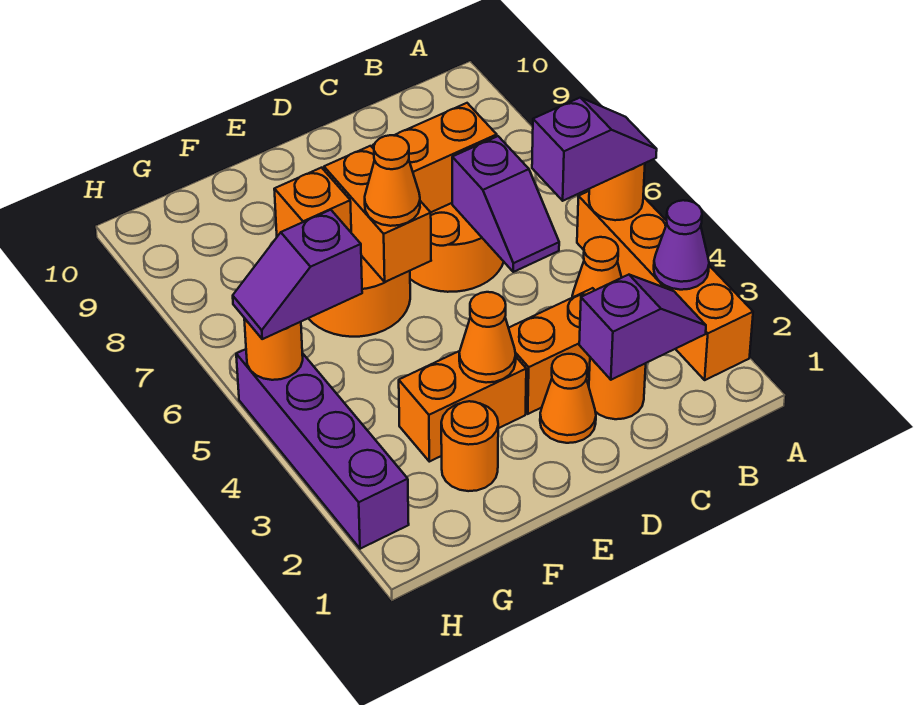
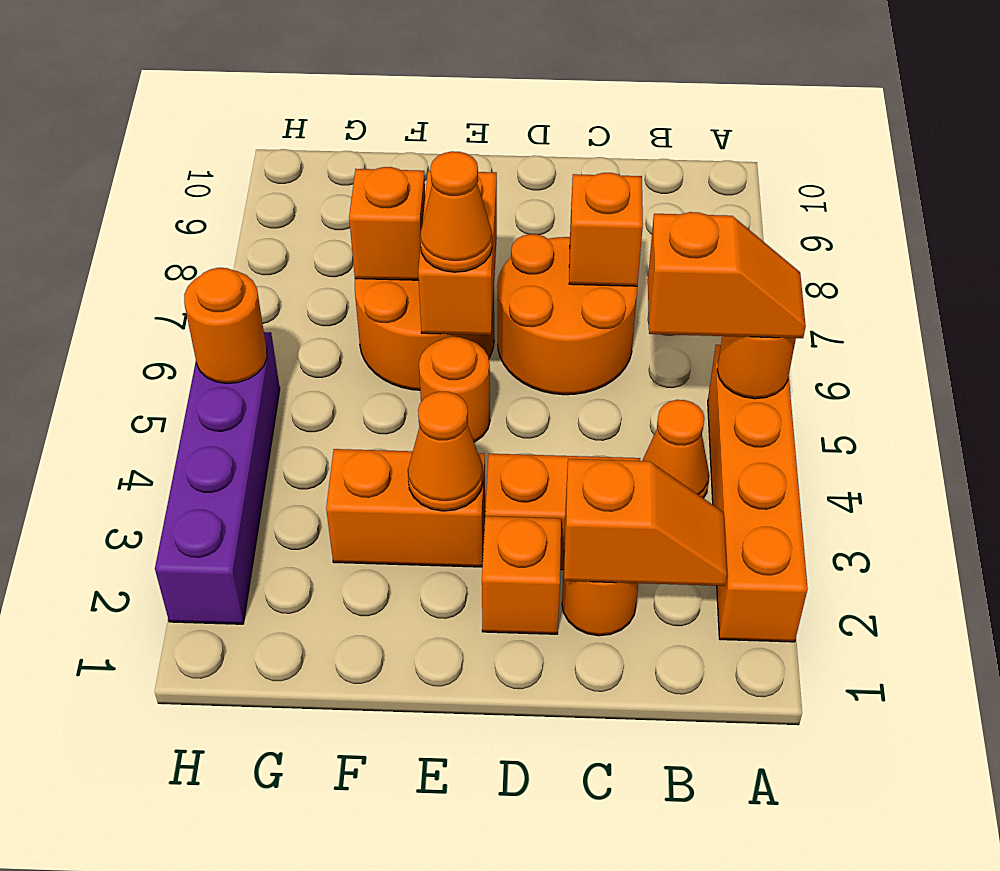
purple cone A3 level 2 -> none
purple slope A5:B5 level 3 top B -> orange slope A5:B5 level 3 top B
purple slope B2:C2 level 2 top C -> orange slope B2:C2 level 2 top C
purple slope C5:C6 level 2 top 6 -> none
orange brick C7:D7 level 2 -> orange brick C7 level 2
orange cone D2 level 1 -> orange brick D2 level 1
orange round brick F2 level 1 -> orange round brick E5 level 1
purple slope G5:H5 level 3 top G -> none

